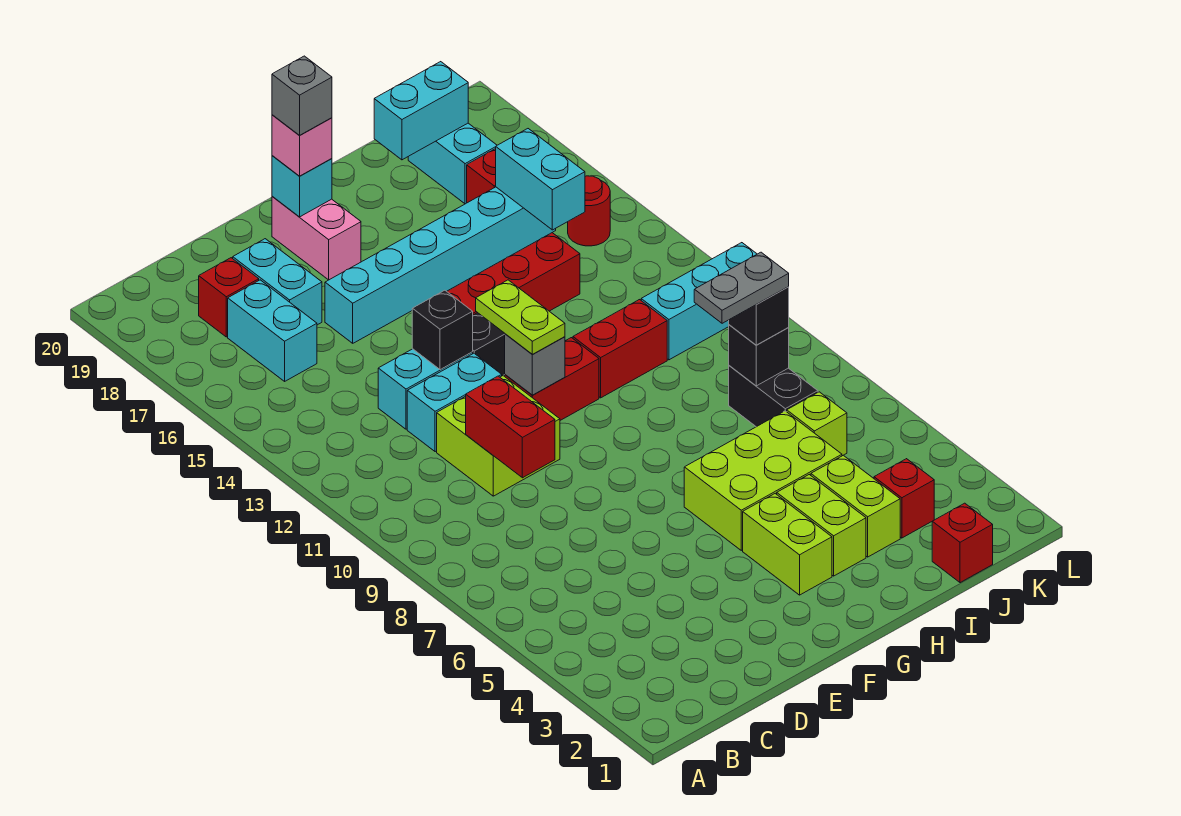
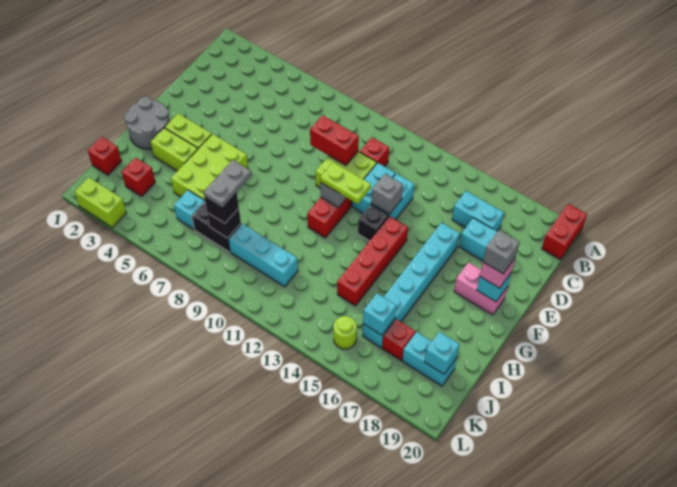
red brick C18 level 1 -> red brick C11 level 1
black brick E13 level 2 -> grey brick E13 level 2
none -> grey round brick G1:H2 level 1
red brick H11:I11 level 1 -> red brick A20:B20 level 1
lime brick I3:I4 level 1 -> lime brick L2:L3 level 1
cyan brick I19:J19 level 2 -> cyan brick J19 level 2
lime brick J6 level 1 -> cyan brick J6 level 1
cyan brick J11:L11 level 1 -> cyan brick J9:J11 level 1
cyan brick J15:J16 level 2 -> cyan brick J16 level 2
red round brick K15 level 1 -> lime round brick K15 level 1

